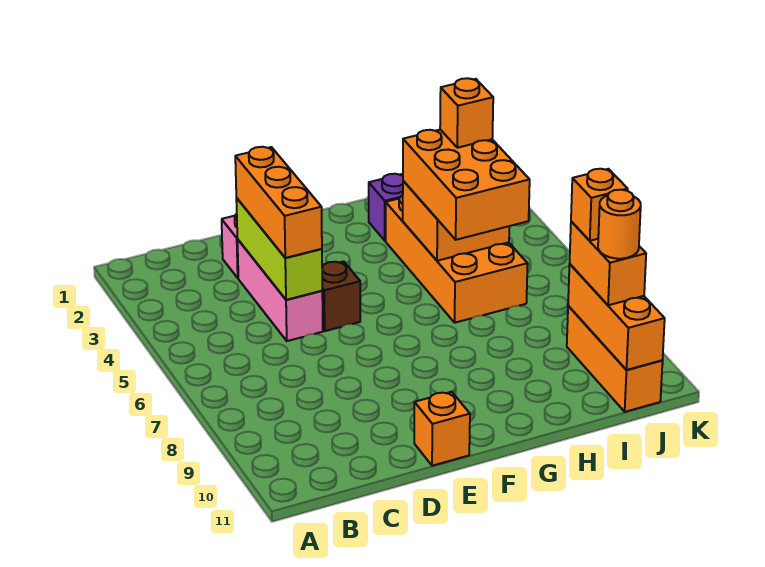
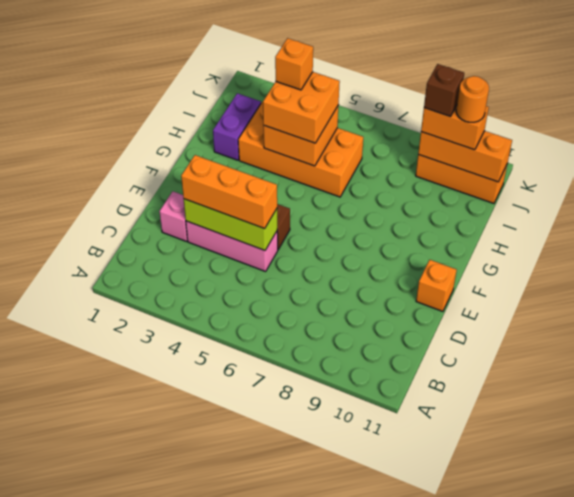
orange brick H4:I6 level 3 -> orange brick H4:I5 level 3
orange brick J9 level 4 -> brown brick J9 level 4

